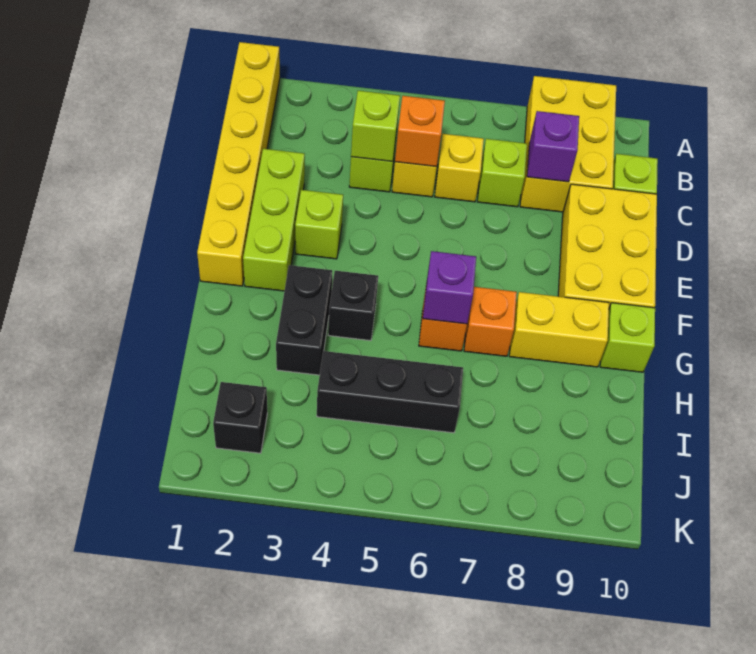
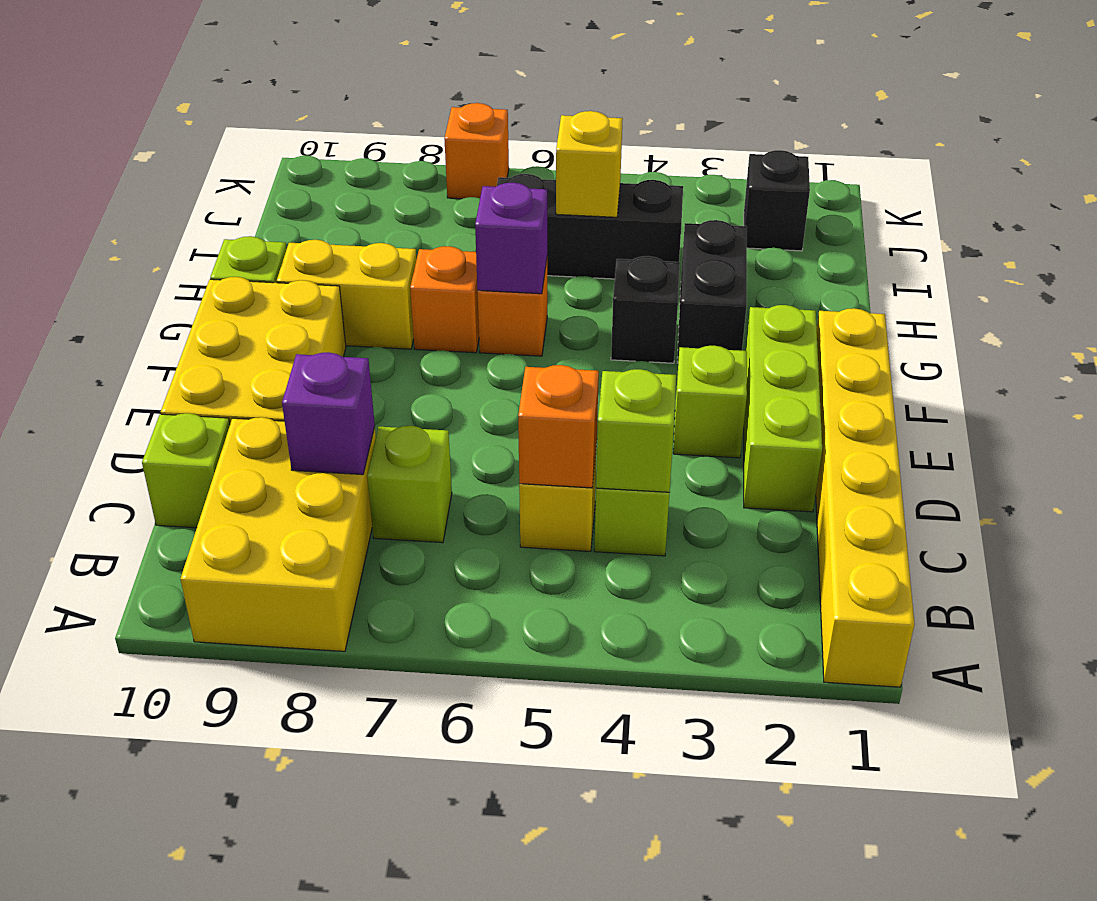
yellow brick C6 level 1 -> yellow brick I5 level 2
none -> orange brick K7 level 1

